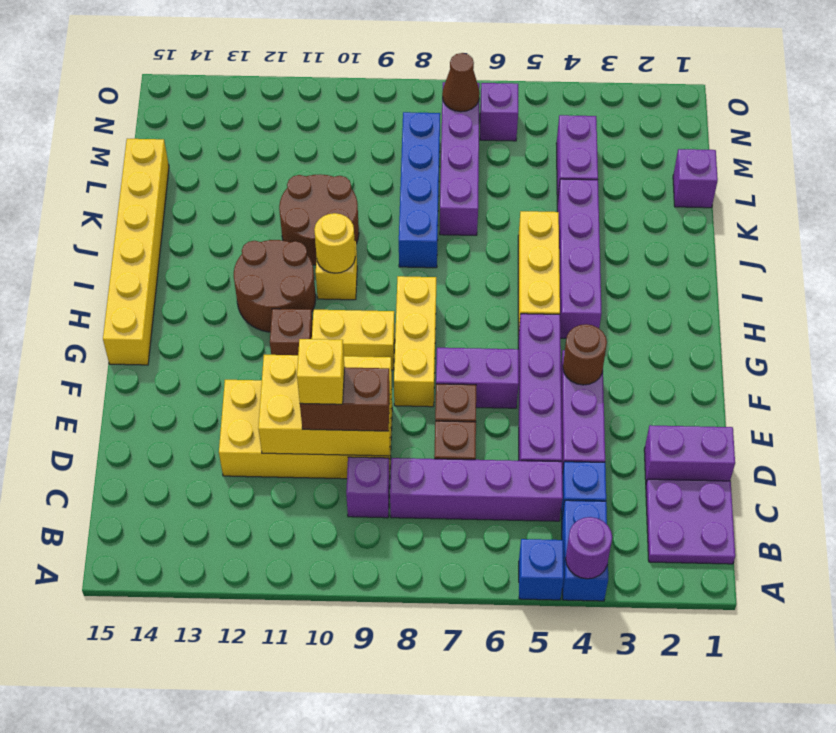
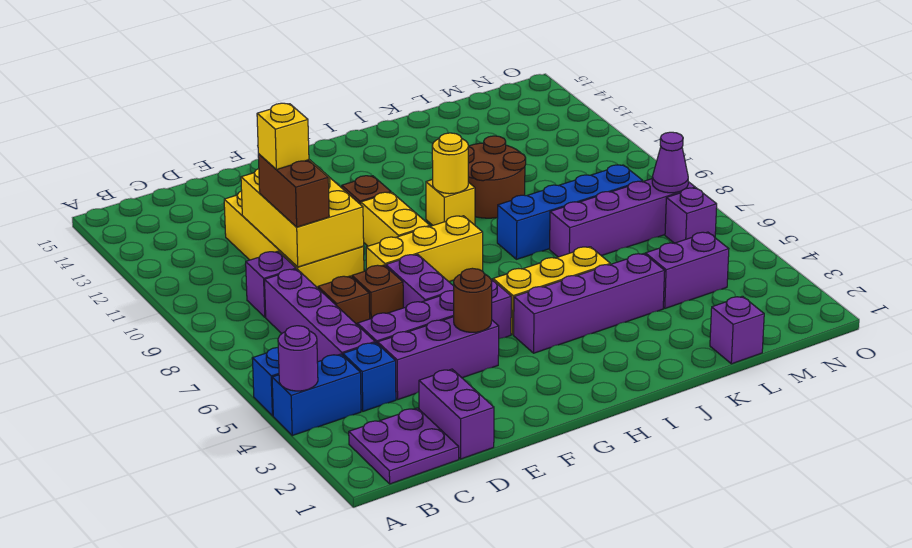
yellow brick G15:L15 level 1 -> none
brown round brick H11:I12 level 1 -> none
brown cone N7 level 2 -> purple cone N7 level 2

